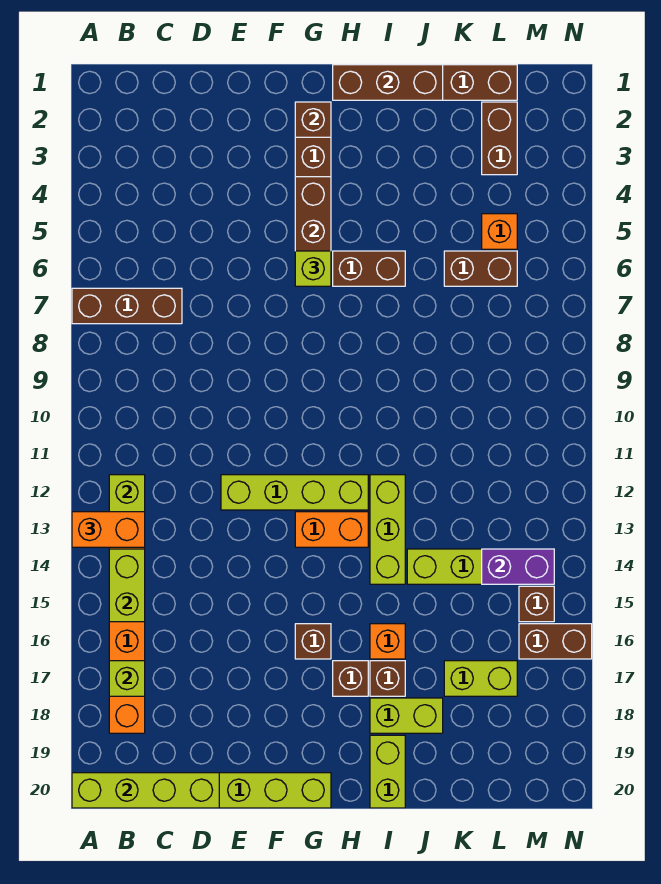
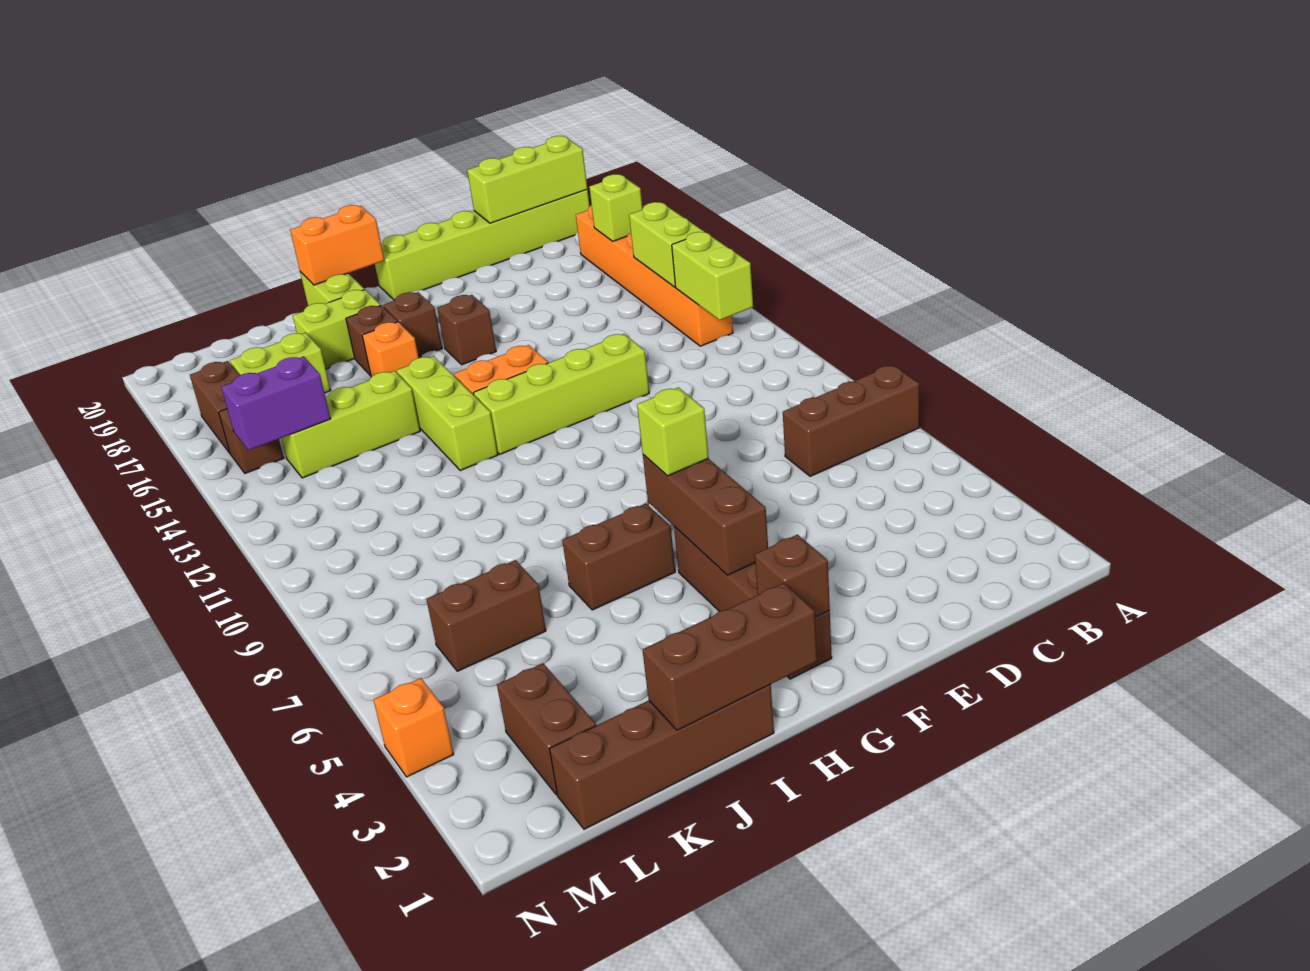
orange brick A13:B13 level 3 -> orange brick H20:I20 level 2
lime brick A20:D20 level 2 -> lime brick B20:D20 level 2
orange brick L5 level 1 -> orange brick N4 level 1
brown brick M16:N16 level 1 -> brown brick M16:M17 level 1

